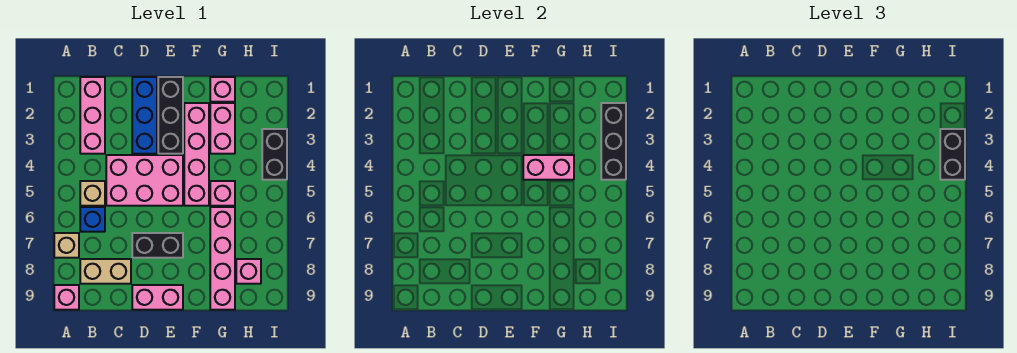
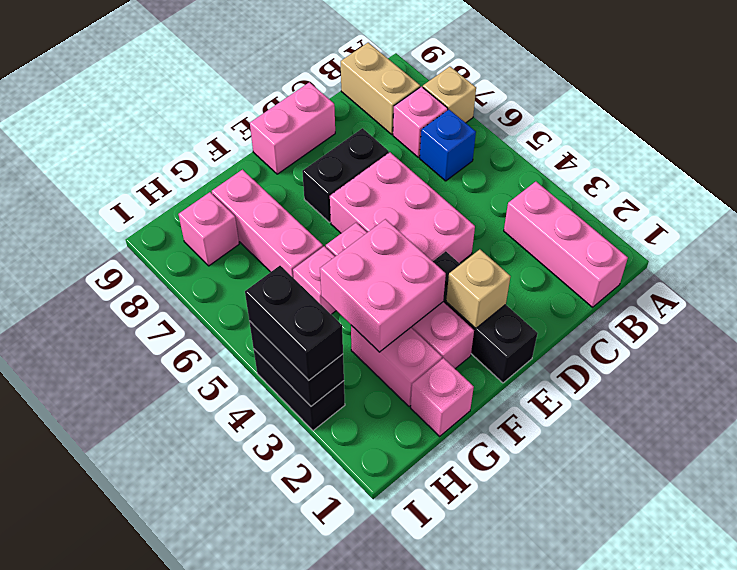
pink brick A9 level 1 -> pink brick B7 level 1
tan brick B5 level 1 -> tan brick E2 level 2
tan brick B8:C8 level 1 -> tan brick B8:B9 level 1
pink brick C4:E5 level 1 -> pink brick D4:E6 level 1
blue brick D1:D3 level 1 -> none
pink brick F4:G4 level 2 -> pink brick F3:G4 level 2
pink brick G6:G9 level 1 -> pink brick G6:G8 level 1
black brick I2:I4 level 2 -> black brick I3:I4 level 2

